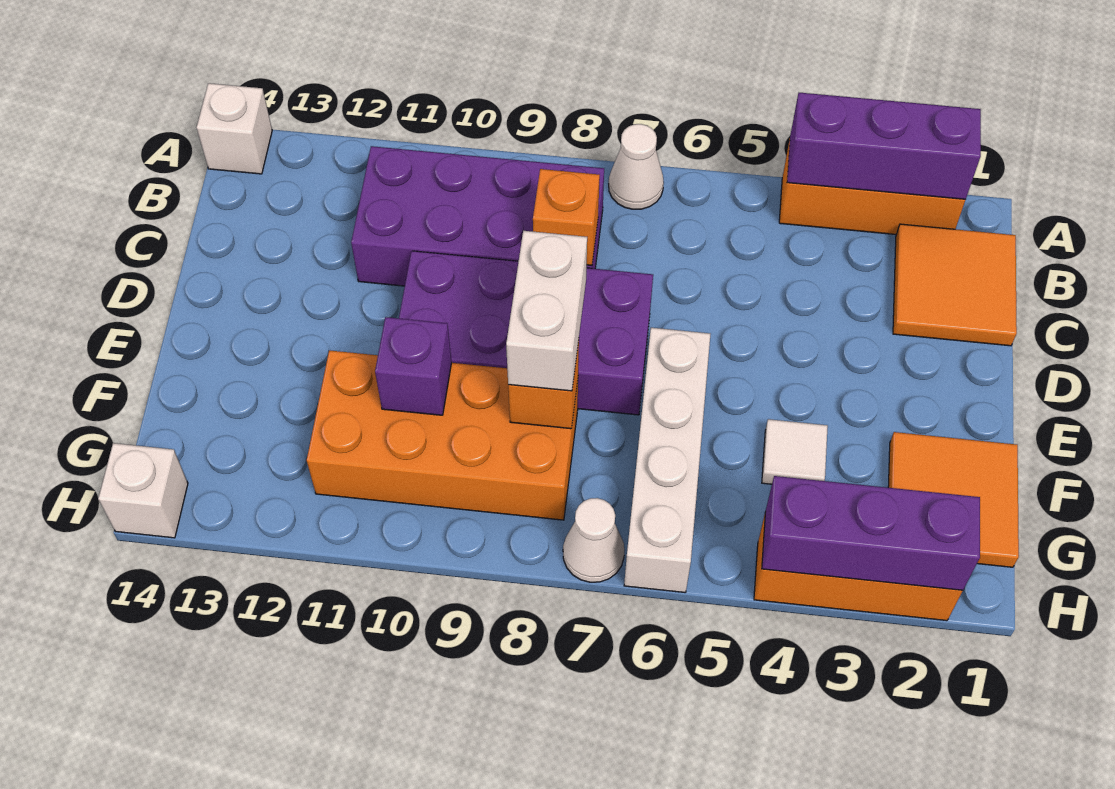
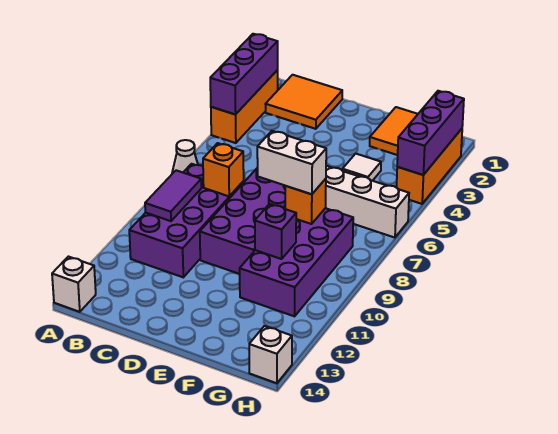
none -> purple tile B9:B10 level 2
orange brick F8:G11 level 1 -> purple brick F8:G11 level 1
white cone H7 level 1 -> none

